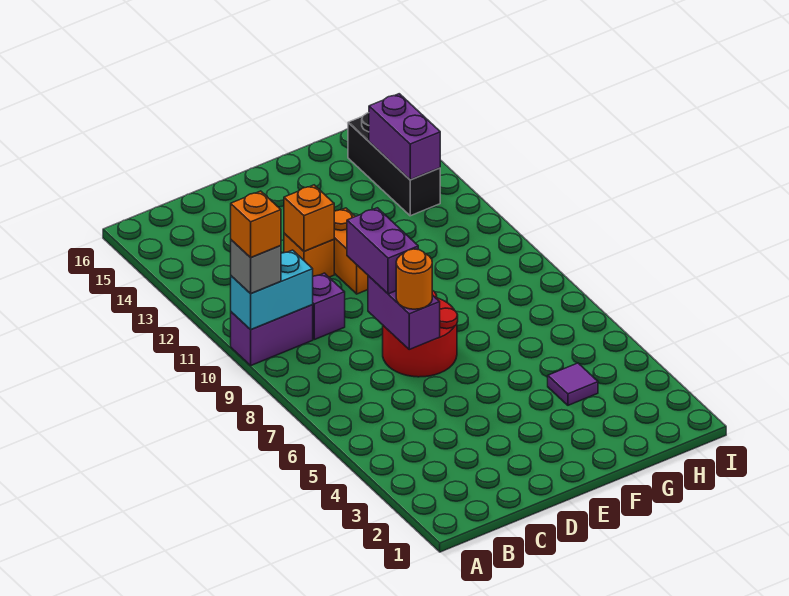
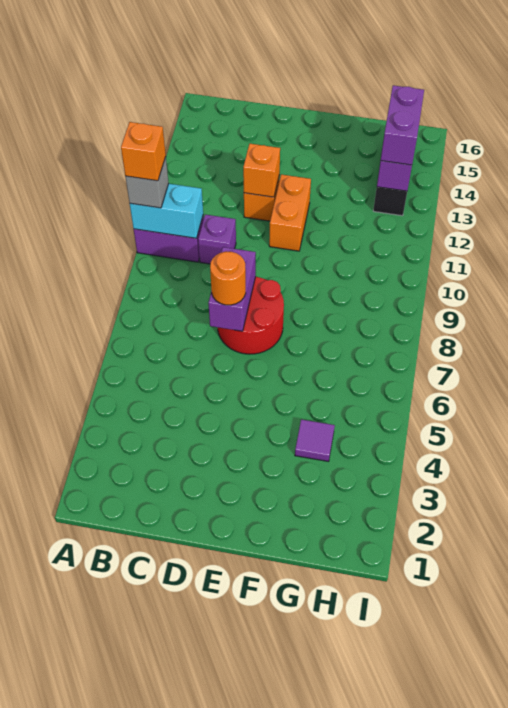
purple brick D8:D9 level 3 -> purple brick H13:H14 level 3

